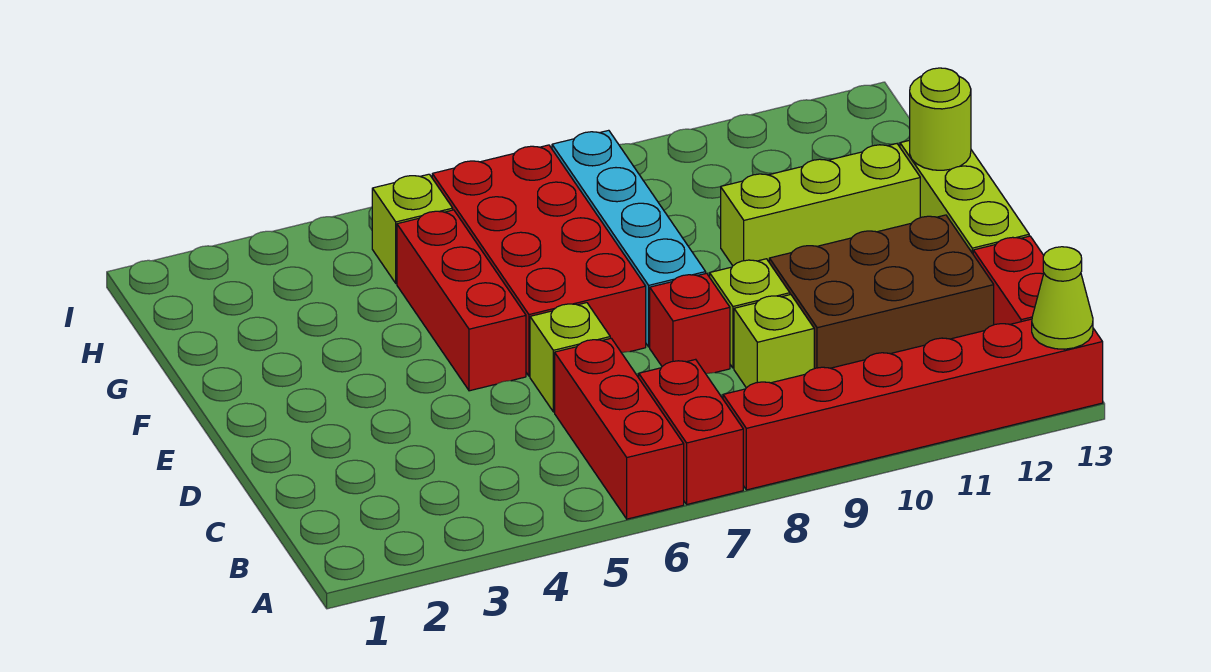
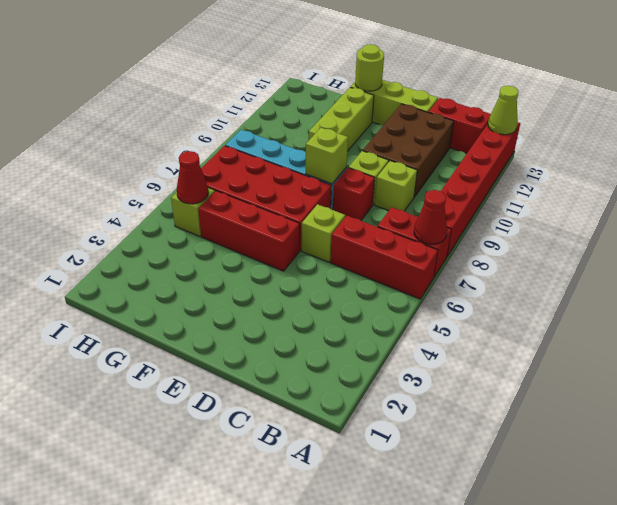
none -> red cone A7 level 2
none -> lime brick E8 level 2
none -> red cone H5 level 2

